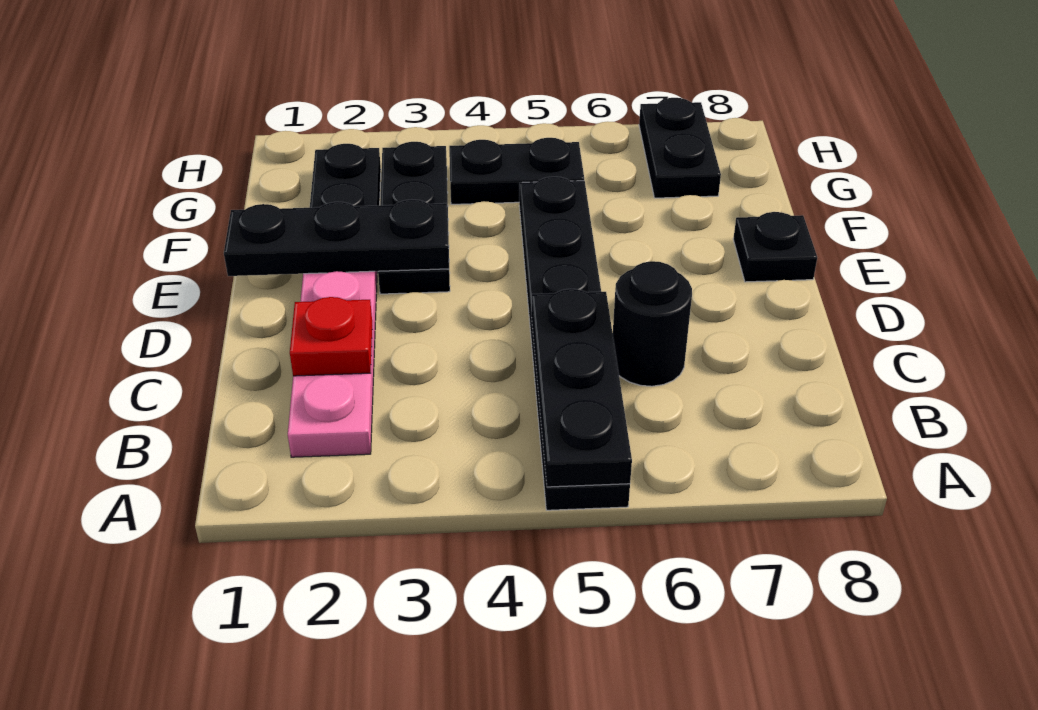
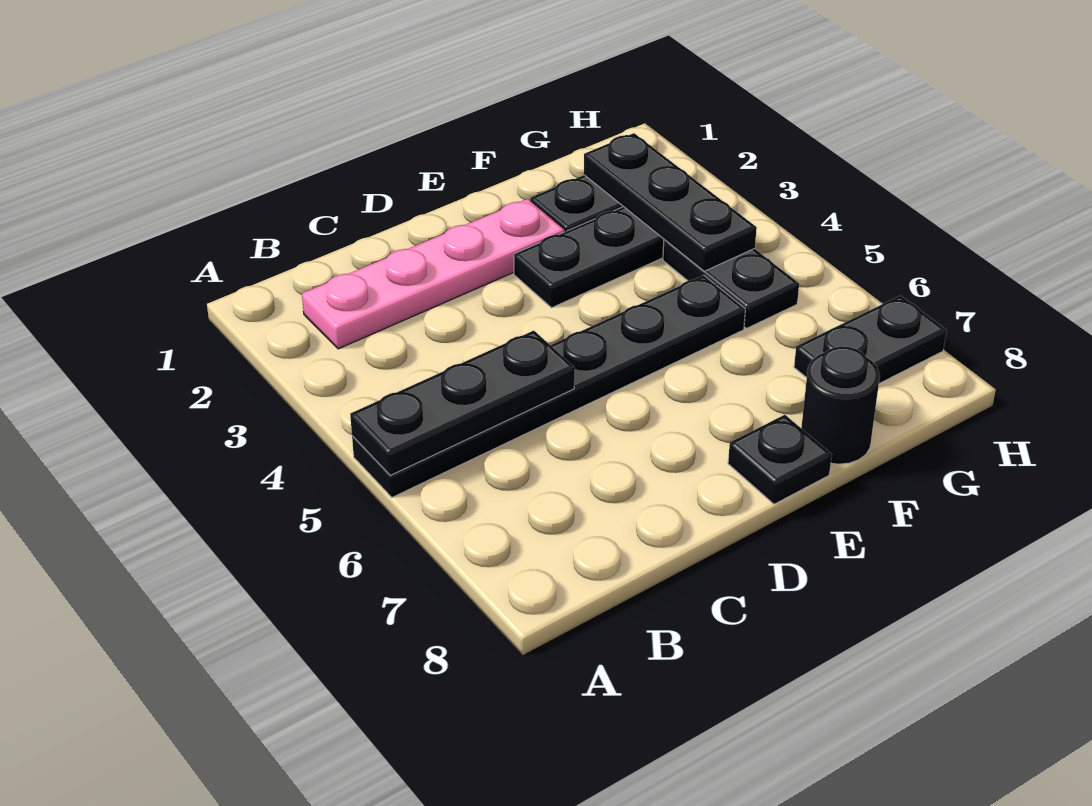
red plate C2 level 2 -> none
black round brick C6 level 1 -> black round brick F8 level 1
black plate E1:E3 level 2 -> black plate G2:G4 level 2

